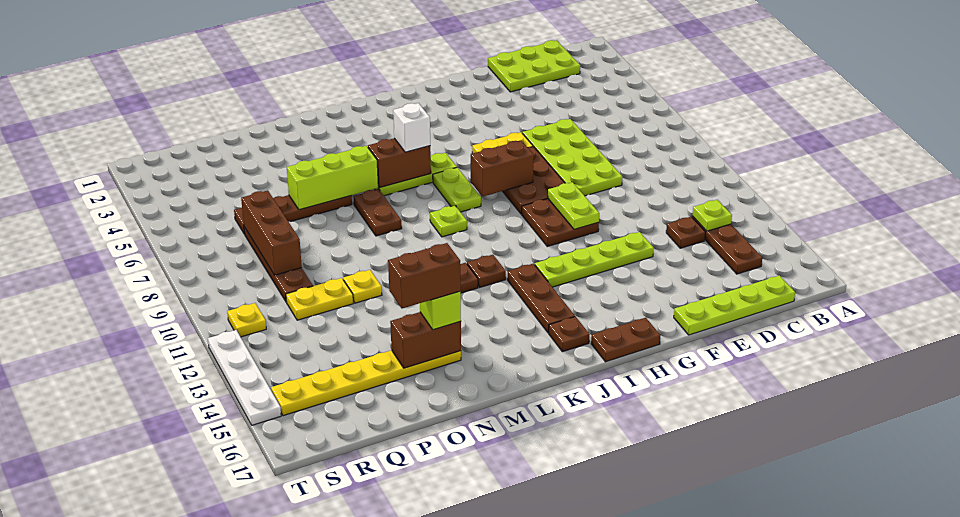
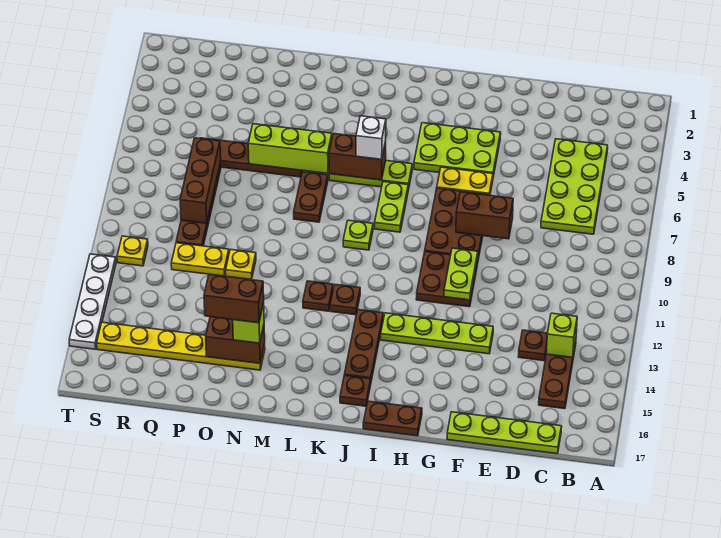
lime plate C1:E2 level 1 -> lime plate G4:I5 level 1
lime plate C13 level 2 -> lime brick C13 level 2
lime plate E6:F9 level 1 -> lime plate C4:D7 level 1
brown brick H8:I8 level 2 -> brown brick F8:G8 level 2

